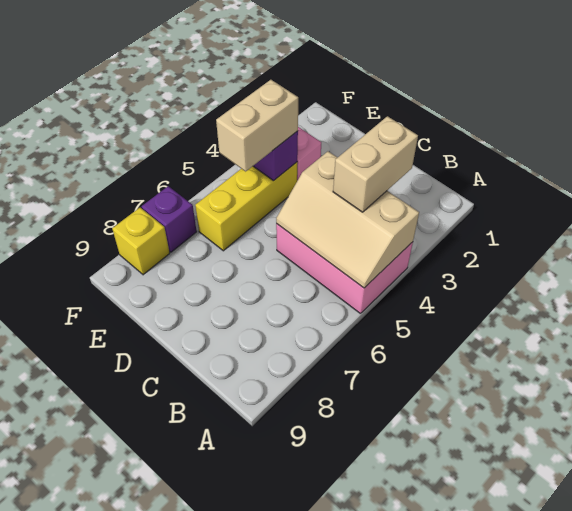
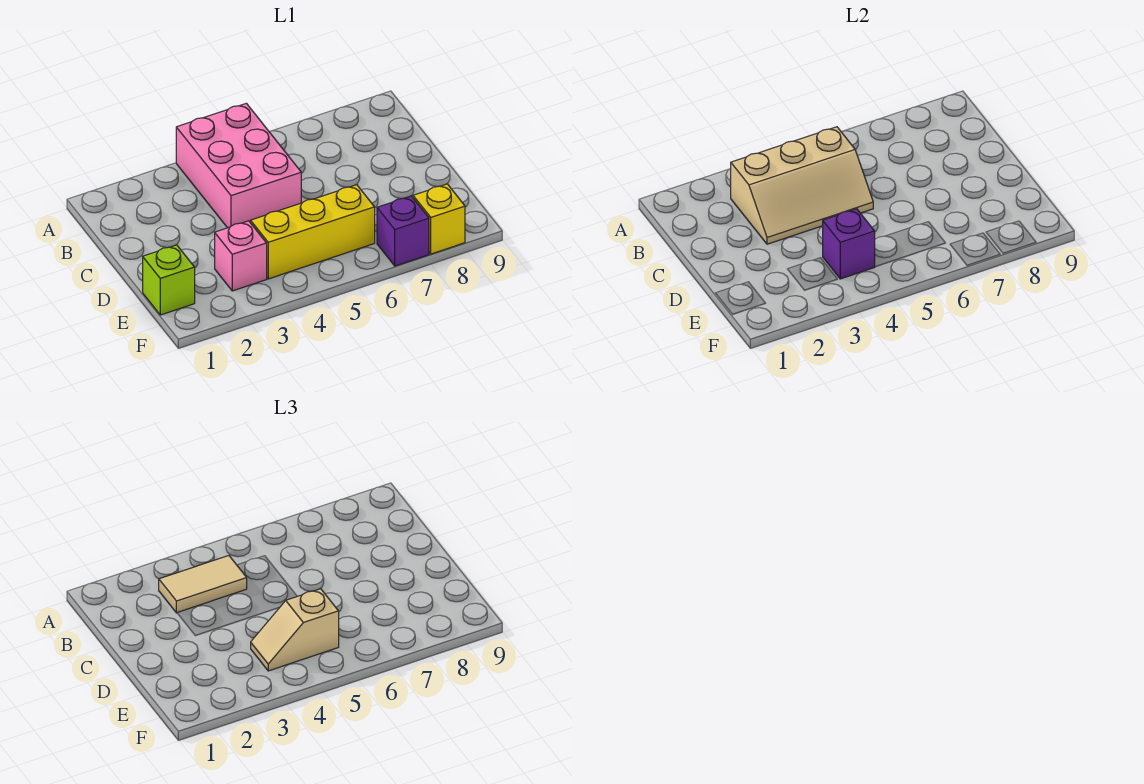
tan slope A4:C5 level 2 top 4 -> tan slope B3:C5 level 2 top B
tan brick B3:B4 level 3 -> tan tile B3:B4 level 3
none -> lime brick E1 level 1
tan brick E4:E5 level 3 -> tan slope E4:E5 level 3 top 5

